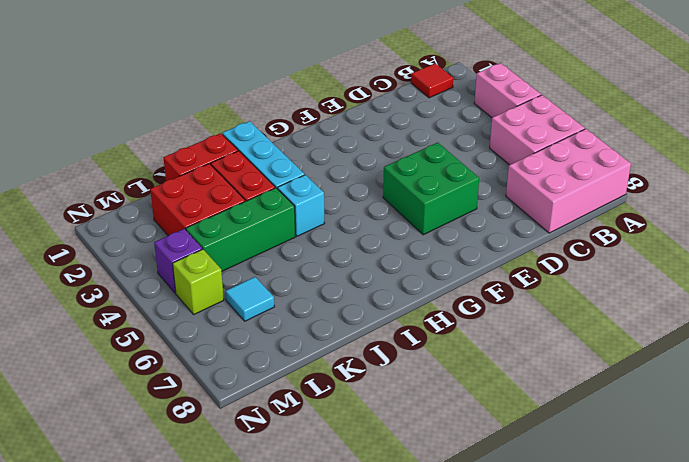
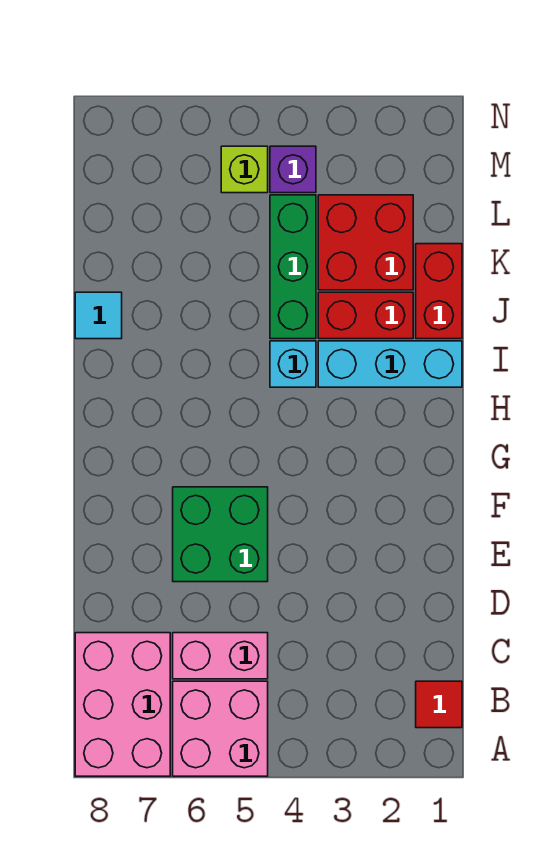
pink brick A3:A4 level 1 -> pink brick C5:C6 level 1
cyan tile L6 level 1 -> cyan tile J8 level 1

